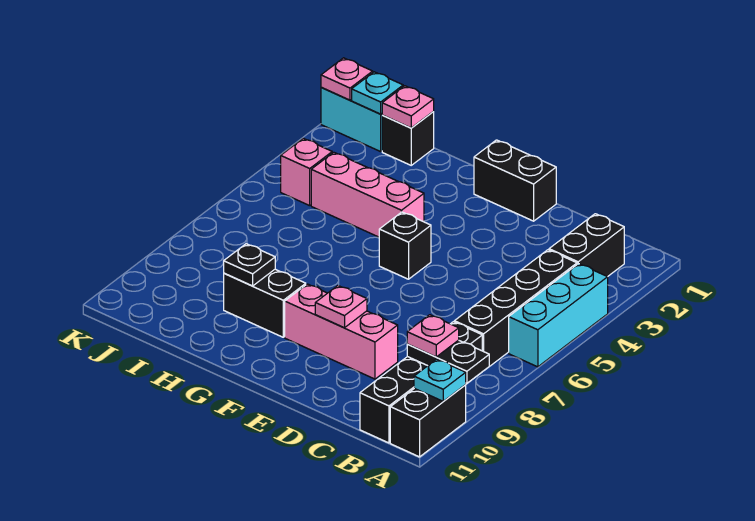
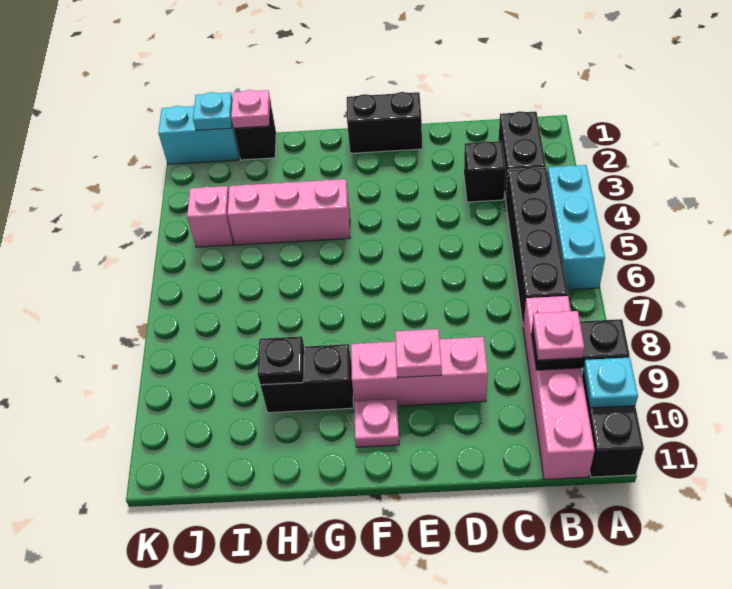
black brick B8:B11 level 1 -> pink brick B8:B11 level 1
black brick F5 level 1 -> black brick C3 level 1
pink plate K1 level 2 -> pink plate F10 level 1

